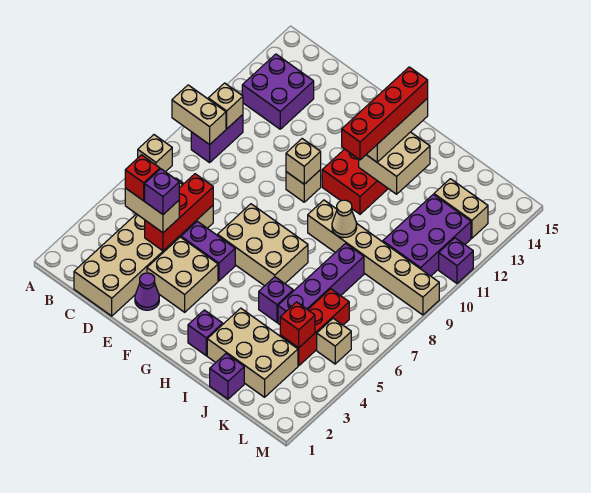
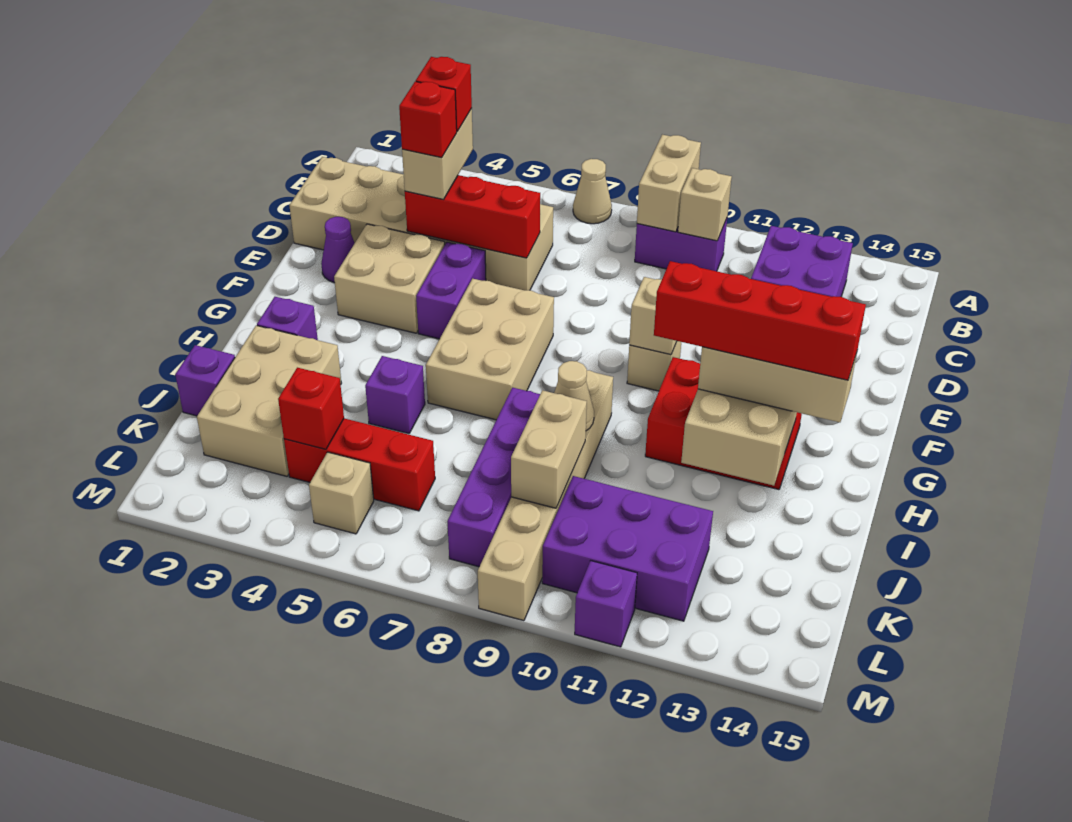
tan brick A7 level 1 -> tan cone A7 level 1
purple brick D4 level 4 -> red brick D4 level 4
purple brick J5:J8 level 1 -> purple brick I8:L8 level 1
tan brick K13:L13 level 1 -> tan brick J9:K9 level 2

